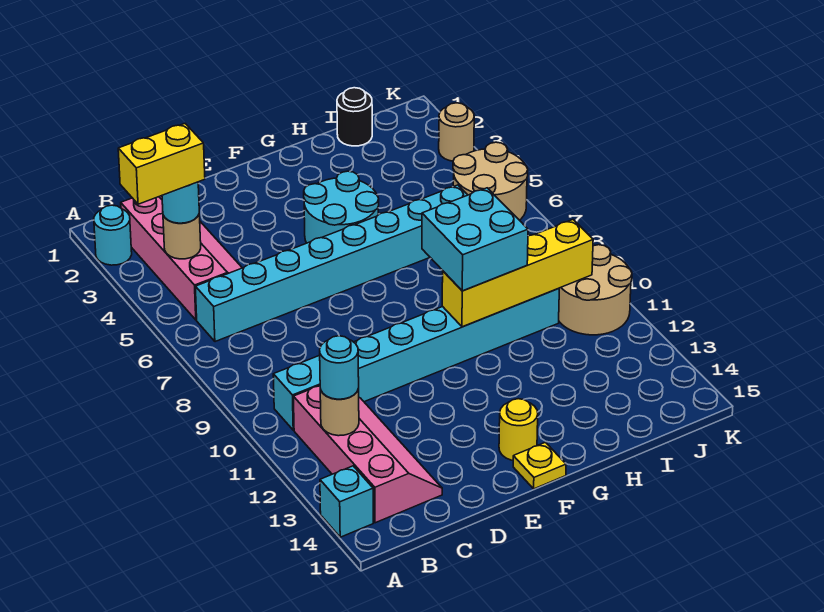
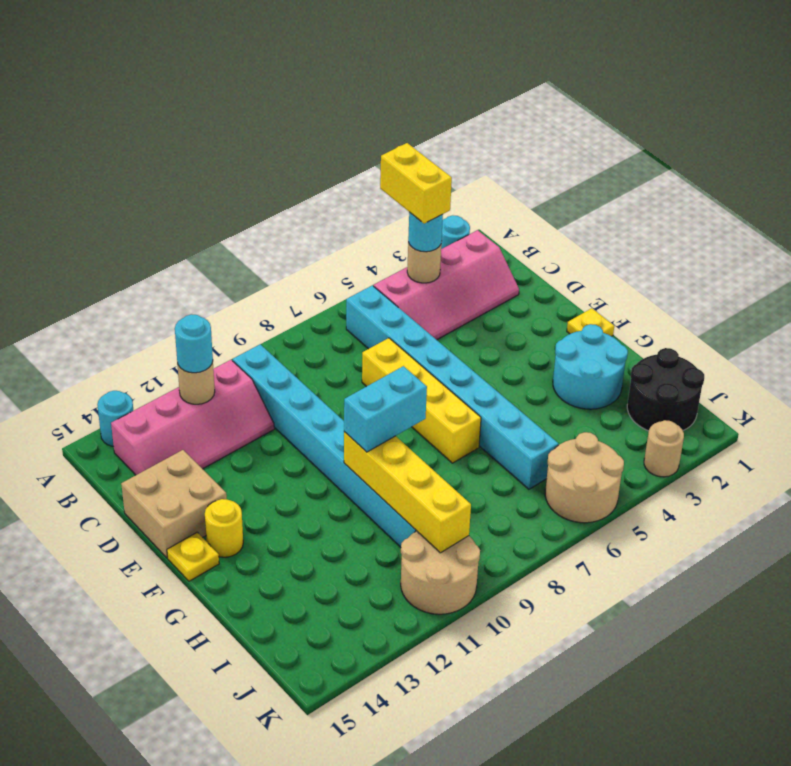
cyan brick A14 level 1 -> cyan round brick A14 level 1
none -> yellow brick D7:G7 level 1
none -> tan brick D14:E15 level 1
none -> yellow plate F1 level 1
cyan round brick F4:G5 level 1 -> cyan round brick G2:H3 level 1
cyan brick G9:H10 level 3 -> cyan brick G9:G10 level 3
black round brick I1 level 1 -> black round brick I1:J2 level 1

